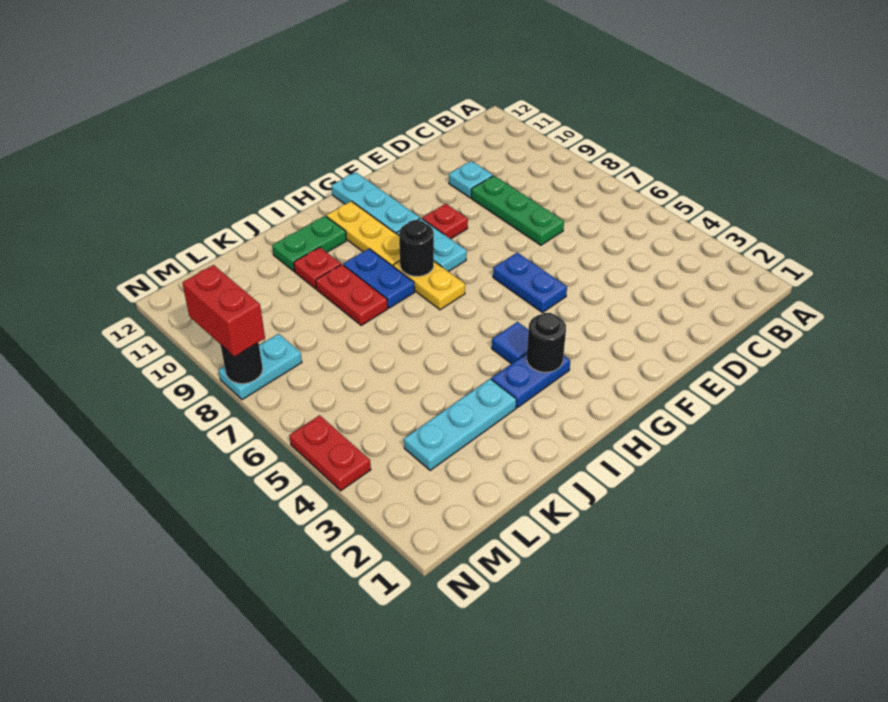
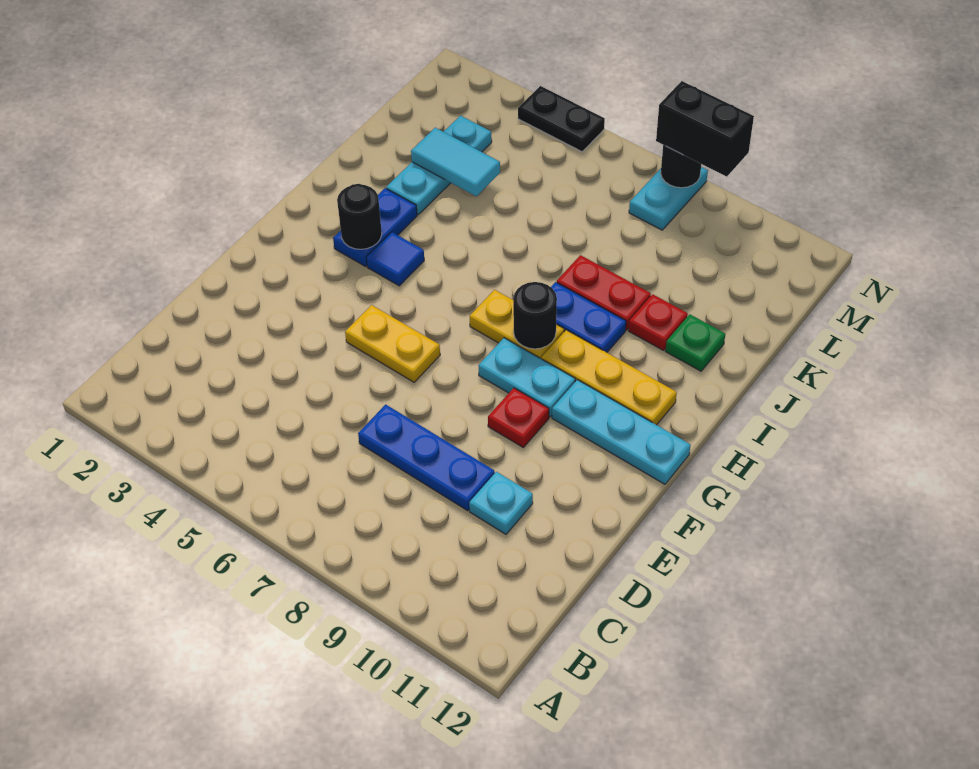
green plate D7:D9 level 1 -> blue plate D7:D9 level 1
blue plate F5:F6 level 1 -> yellow plate F5:F6 level 1
green plate I11:J11 level 1 -> green plate J11 level 1
none -> cyan tile K3:K4 level 2
red plate N4:N5 level 1 -> black plate N4:N5 level 1
red brick N8:N9 level 3 -> black brick N8:N9 level 3

